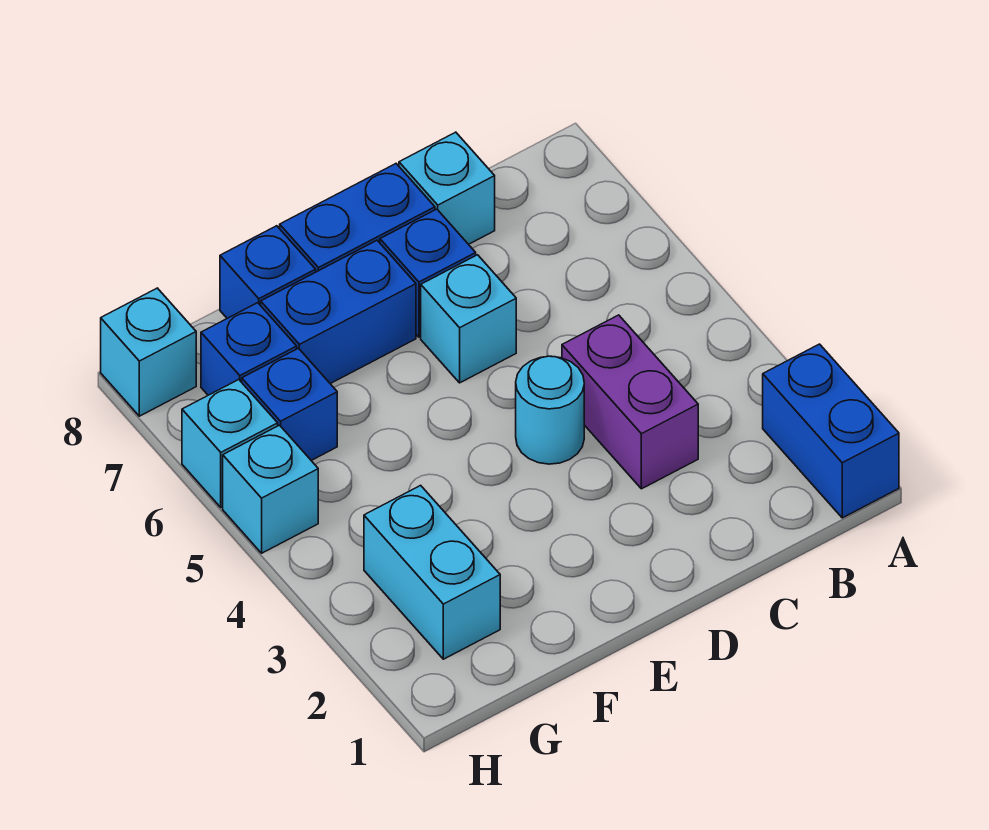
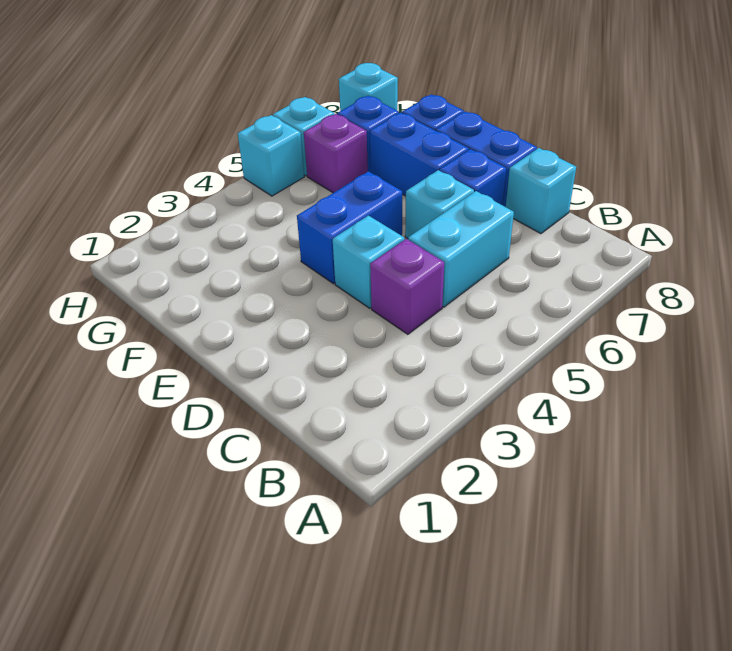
blue brick A1:A2 level 1 -> blue brick E4:E5 level 1
purple brick C3:C4 level 1 -> purple brick C4 level 1
cyan round brick D4 level 1 -> cyan brick D4 level 1
cyan brick G2:G3 level 1 -> cyan brick C5:C6 level 1
blue brick G6 level 1 -> purple brick G6 level 1

